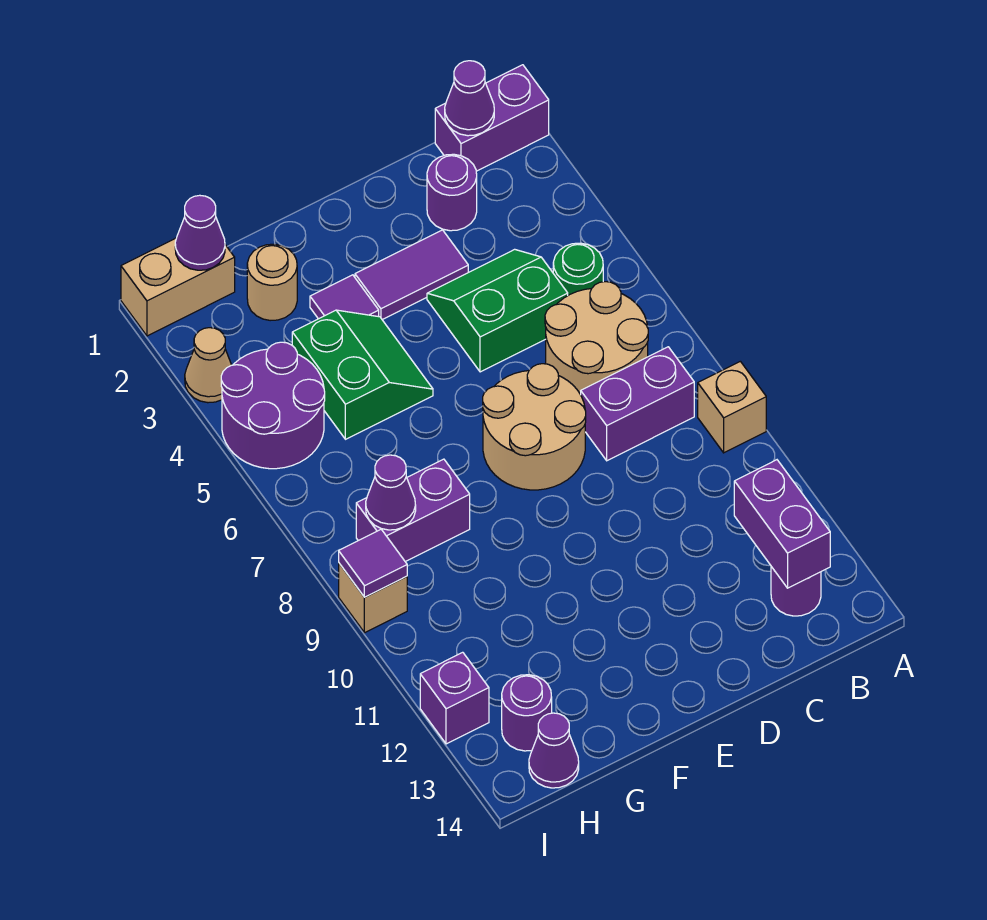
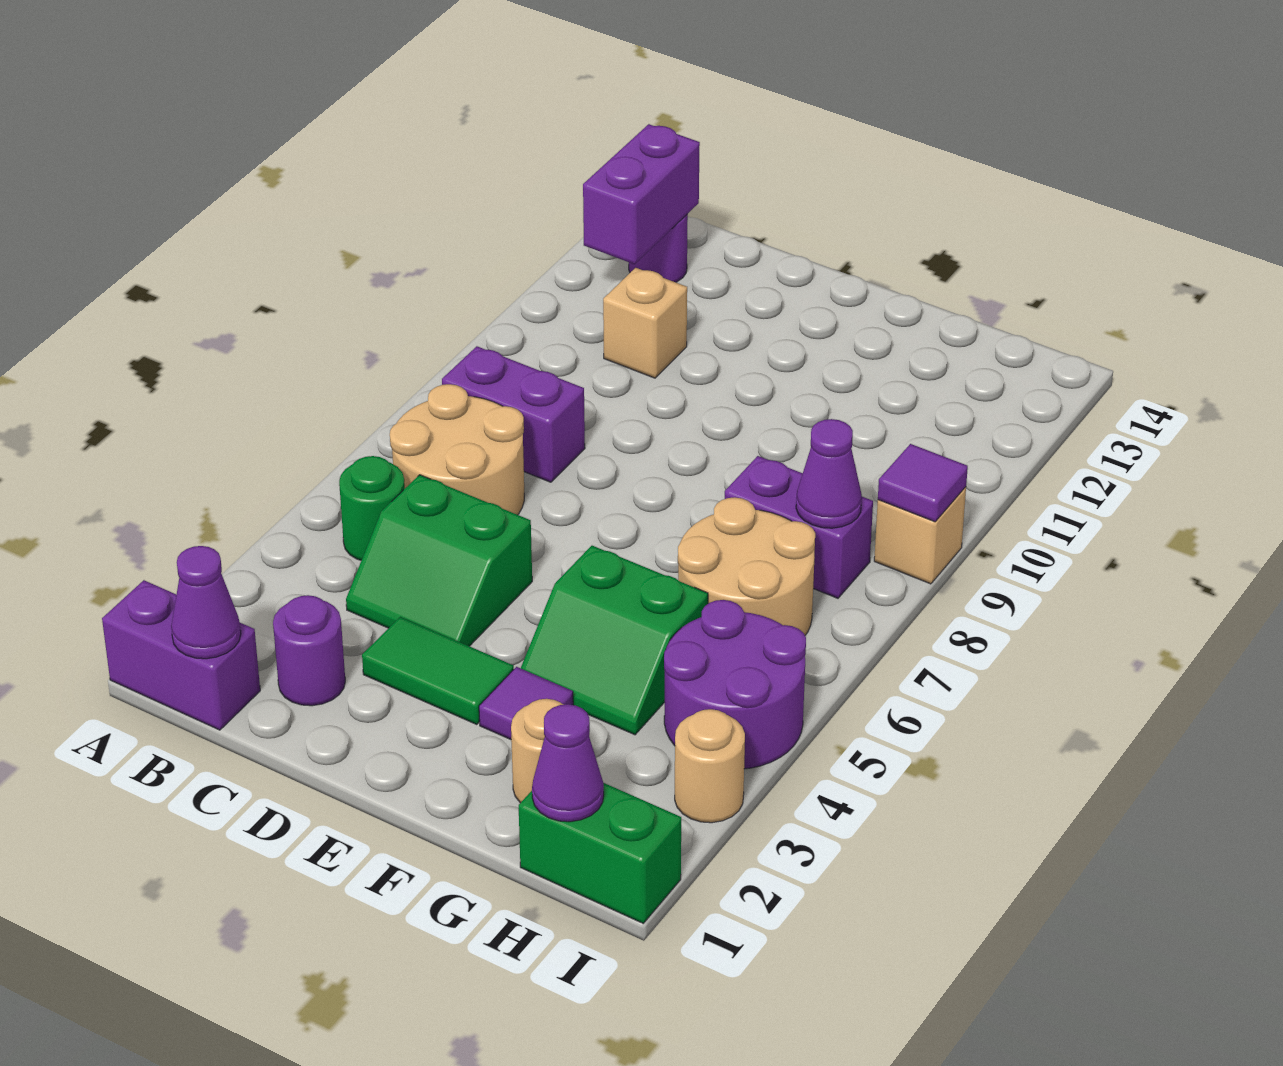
tan brick A9 level 1 -> tan brick C11 level 1
purple tile D3:E3 level 1 -> green tile D3:E3 level 1
tan round brick D7:E8 level 1 -> tan round brick G6:H7 level 1
green slope F4:G5 level 1 top G -> green slope F4:G5 level 1 top 5
tan brick H1:I1 level 1 -> green brick H1:I1 level 1
purple round brick H13 level 1 -> none
purple cone H14 level 1 -> none
tan cone I3 level 1 -> tan round brick I3 level 1
purple brick I12 level 1 -> none

